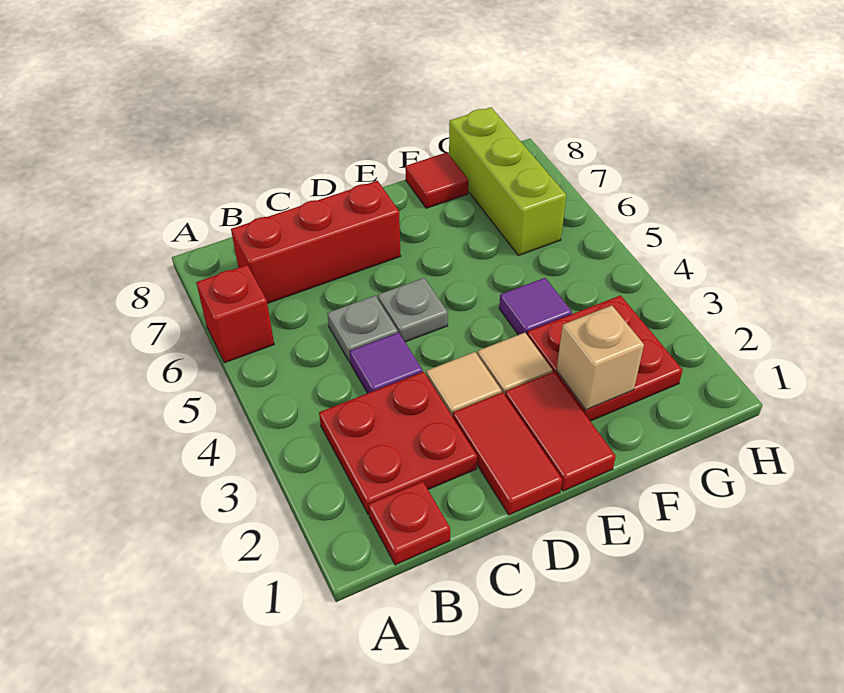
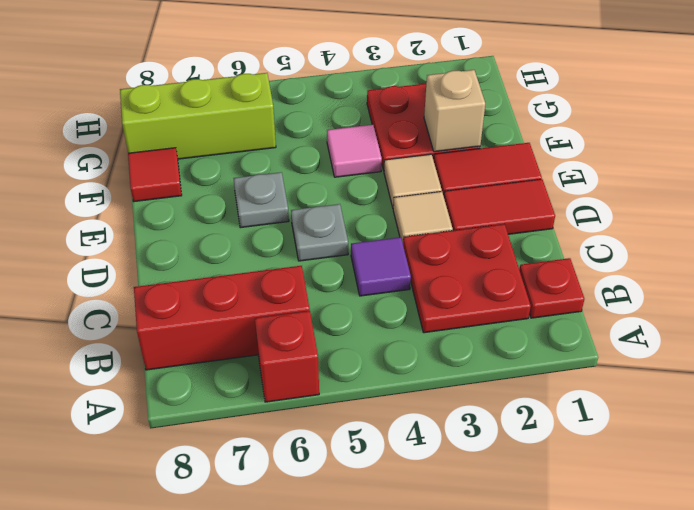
red brick B7:D7 level 1 -> red brick B6:B8 level 1
grey plate C5 level 1 -> grey plate E6 level 1
purple tile F4 level 1 -> pink tile F4 level 1

